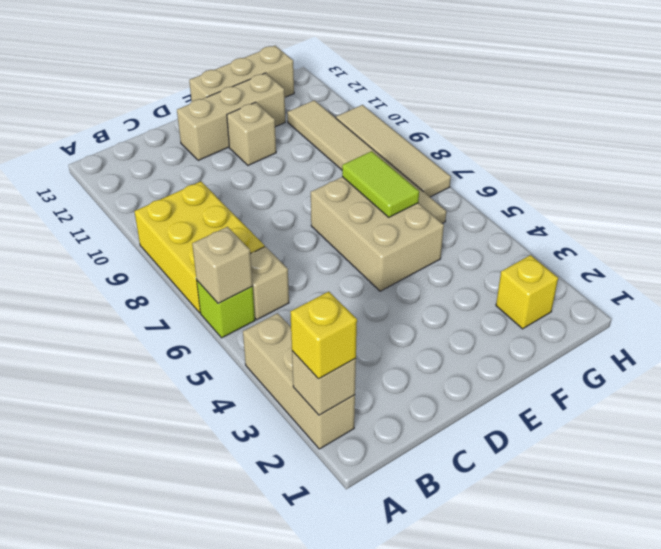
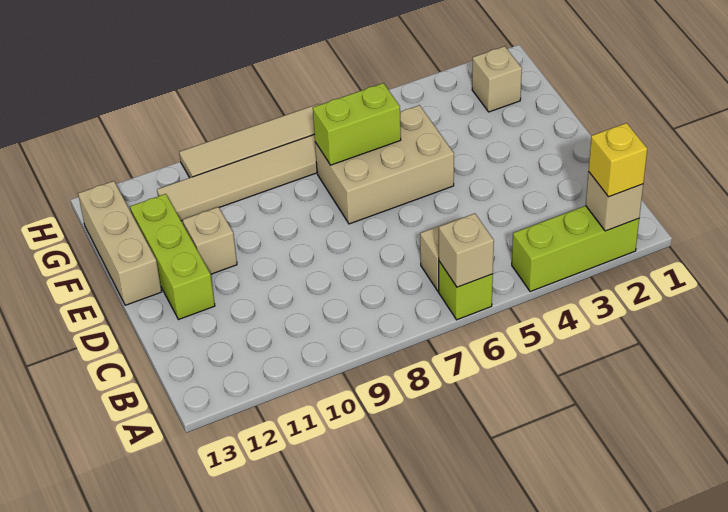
tan brick A2:A4 level 1 -> lime brick A2:A4 level 1
yellow brick A7:B9 level 1 -> none
tan brick D12:F12 level 1 -> lime brick D12:F12 level 1
lime tile F6:F7 level 2 -> lime brick F6:F7 level 2
yellow brick G2 level 1 -> tan brick G2 level 1

